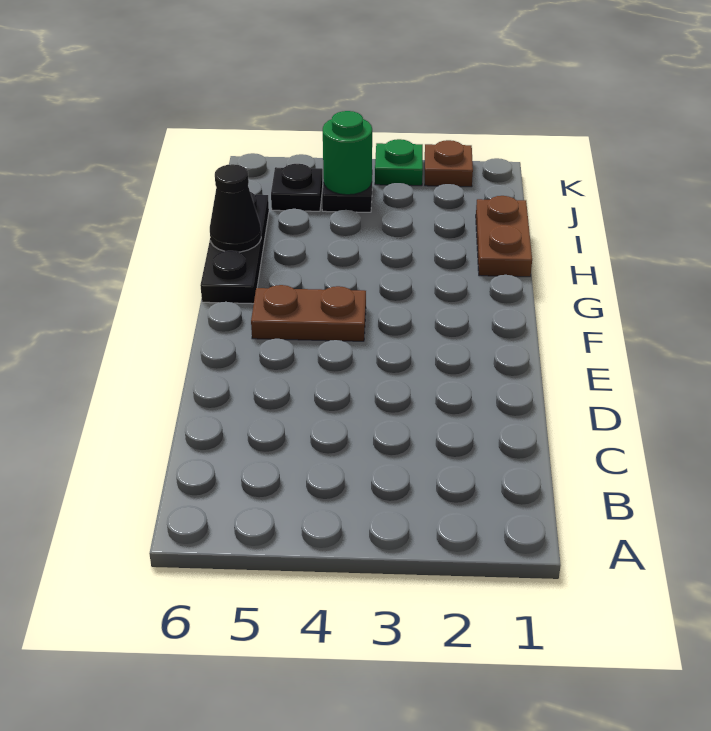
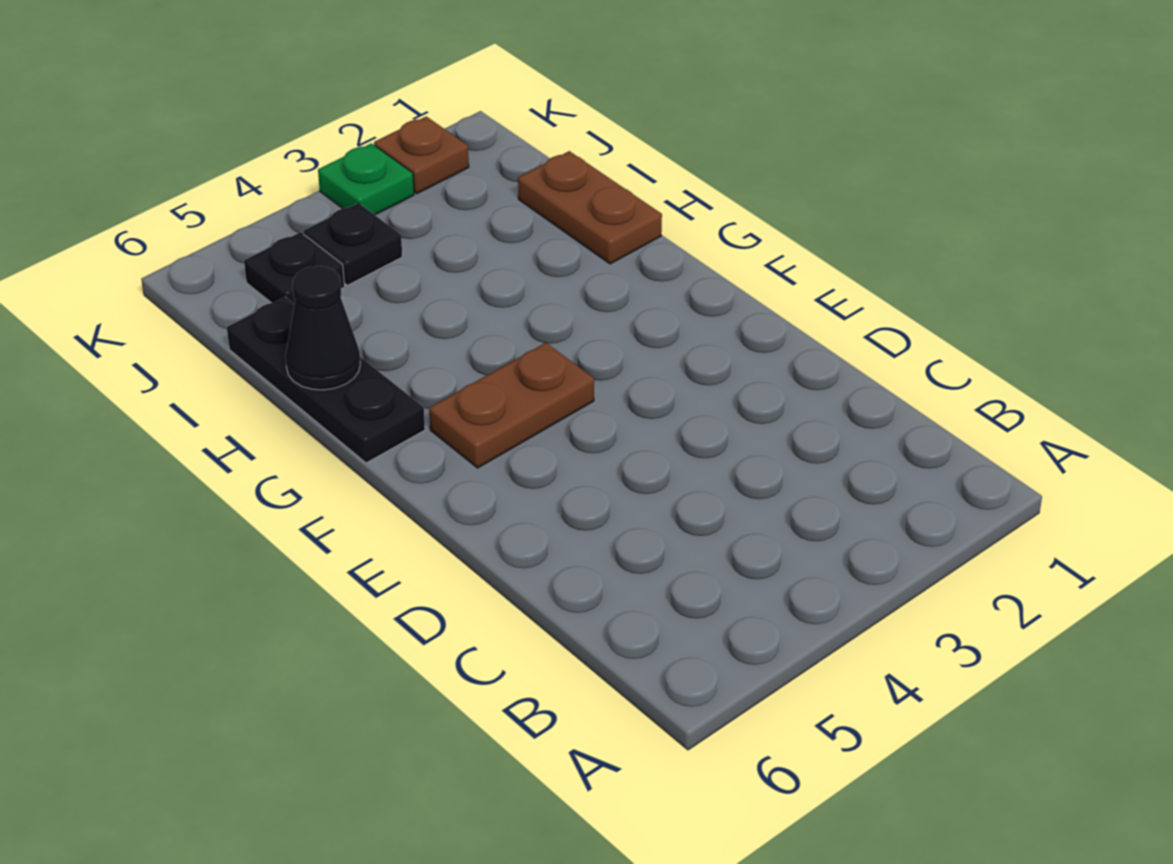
green round brick J4 level 2 -> none

